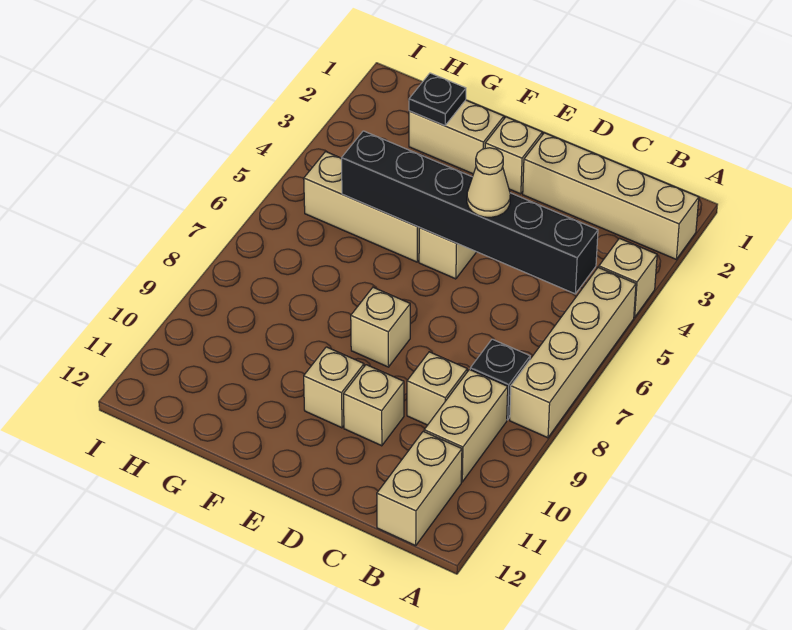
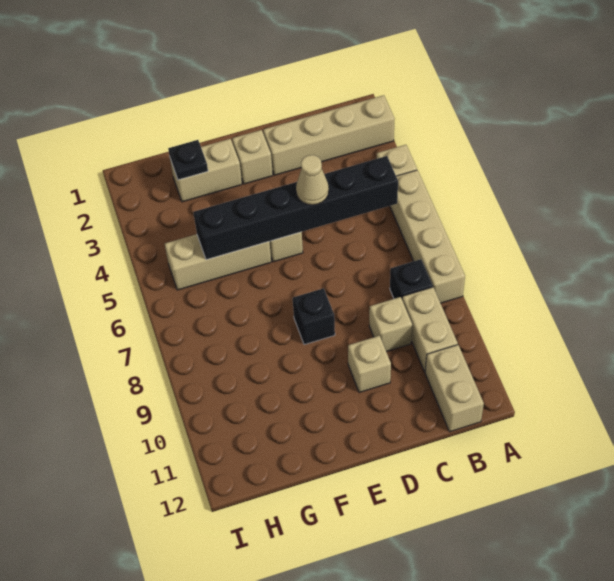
tan brick E8 level 1 -> black brick E8 level 1
tan brick E10 level 1 -> none

